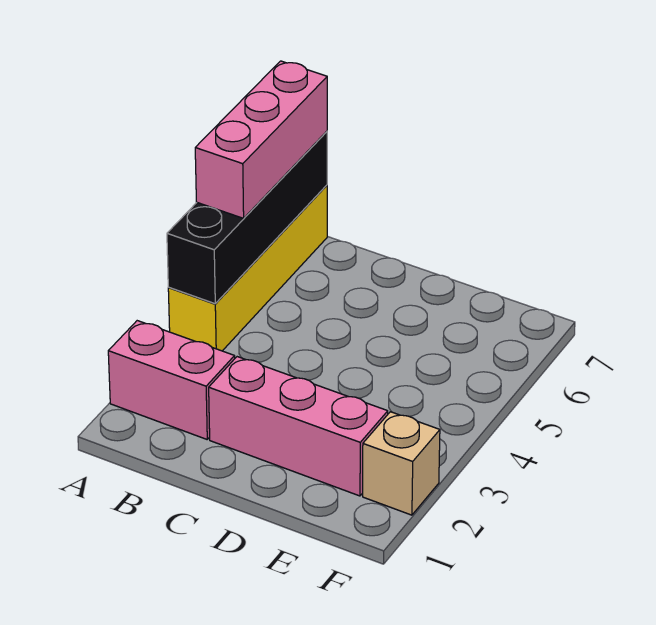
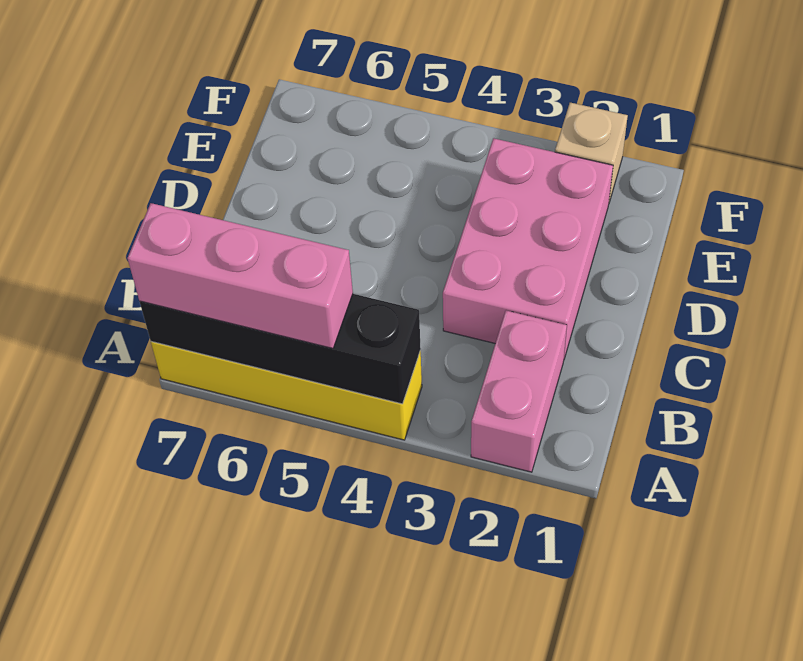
pink brick C2:E2 level 1 -> pink brick C2:E3 level 1

